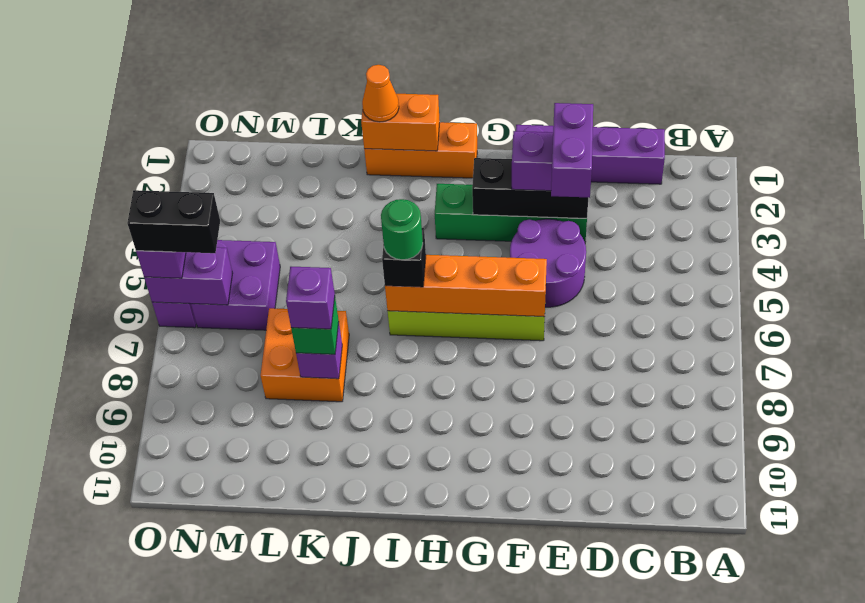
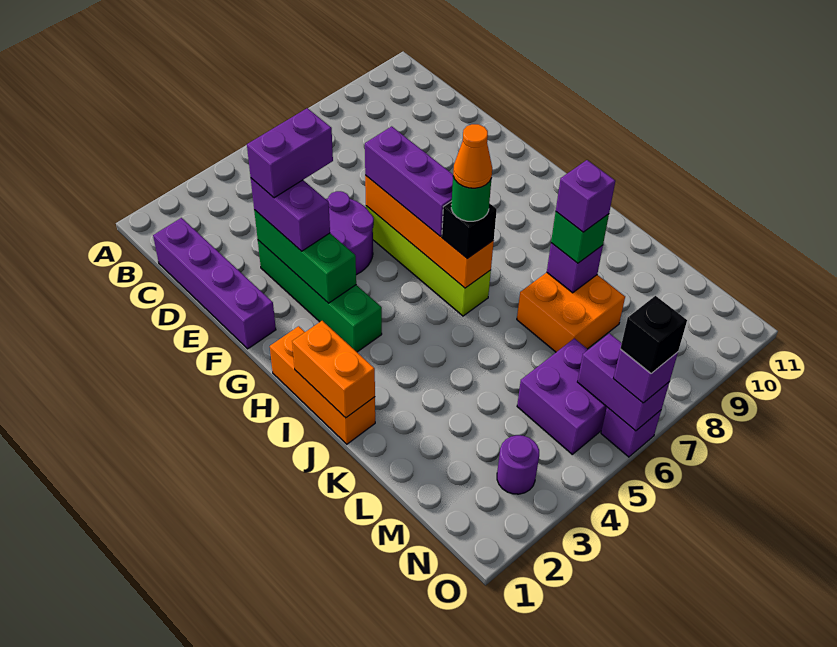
black brick E3:G3 level 2 -> green brick E3:G3 level 2
none -> purple brick F6:H6 level 3
orange cone J1 level 3 -> orange cone I6 level 5
none -> purple round brick N3 level 1
black brick N6:O6 level 4 -> black brick O6 level 4

